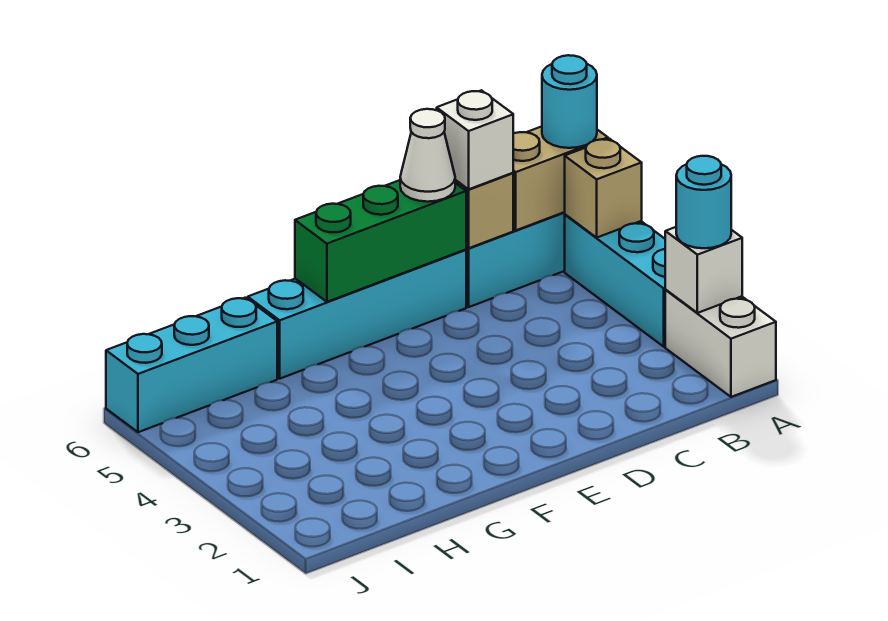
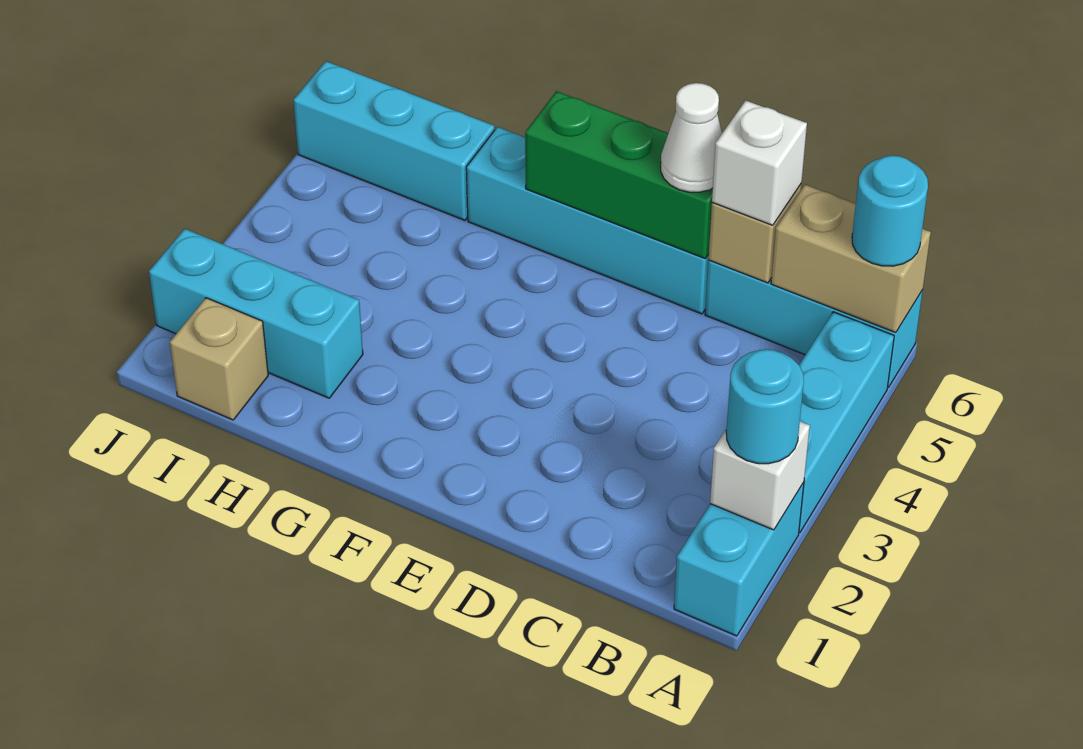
white brick A1:A2 level 1 -> cyan brick A1:A2 level 1
tan brick A5 level 2 -> tan brick I1 level 1
none -> cyan brick H2:J2 level 1

